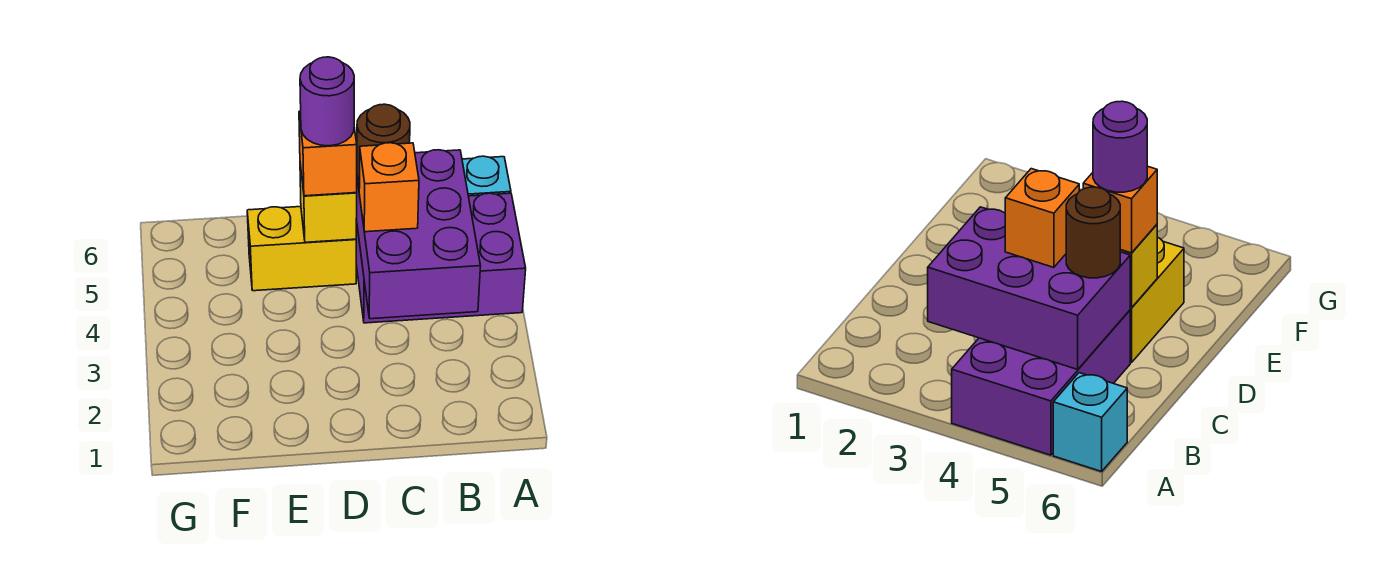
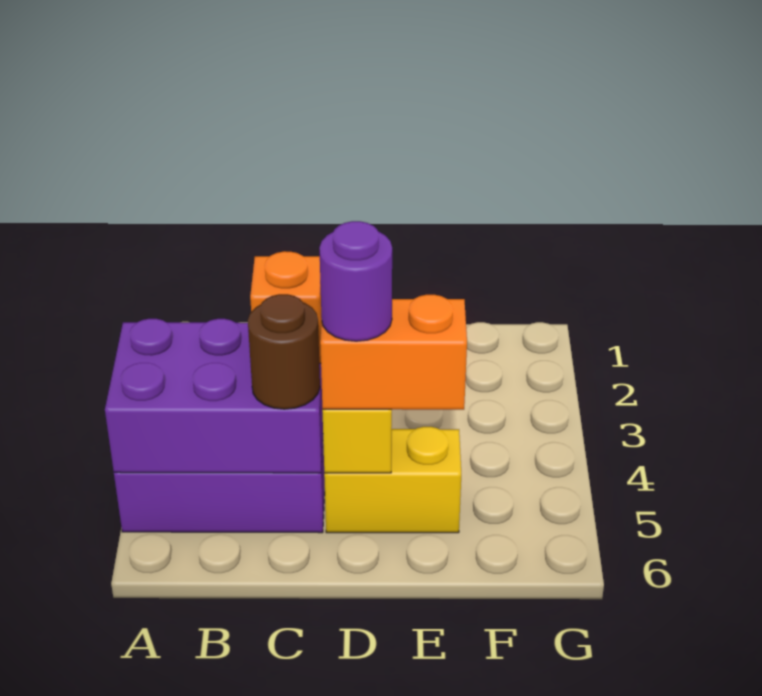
cyan brick A6 level 1 -> none
purple brick B3:C5 level 2 -> purple brick A4:C5 level 2
orange brick D5 level 3 -> orange brick D5:E5 level 3

